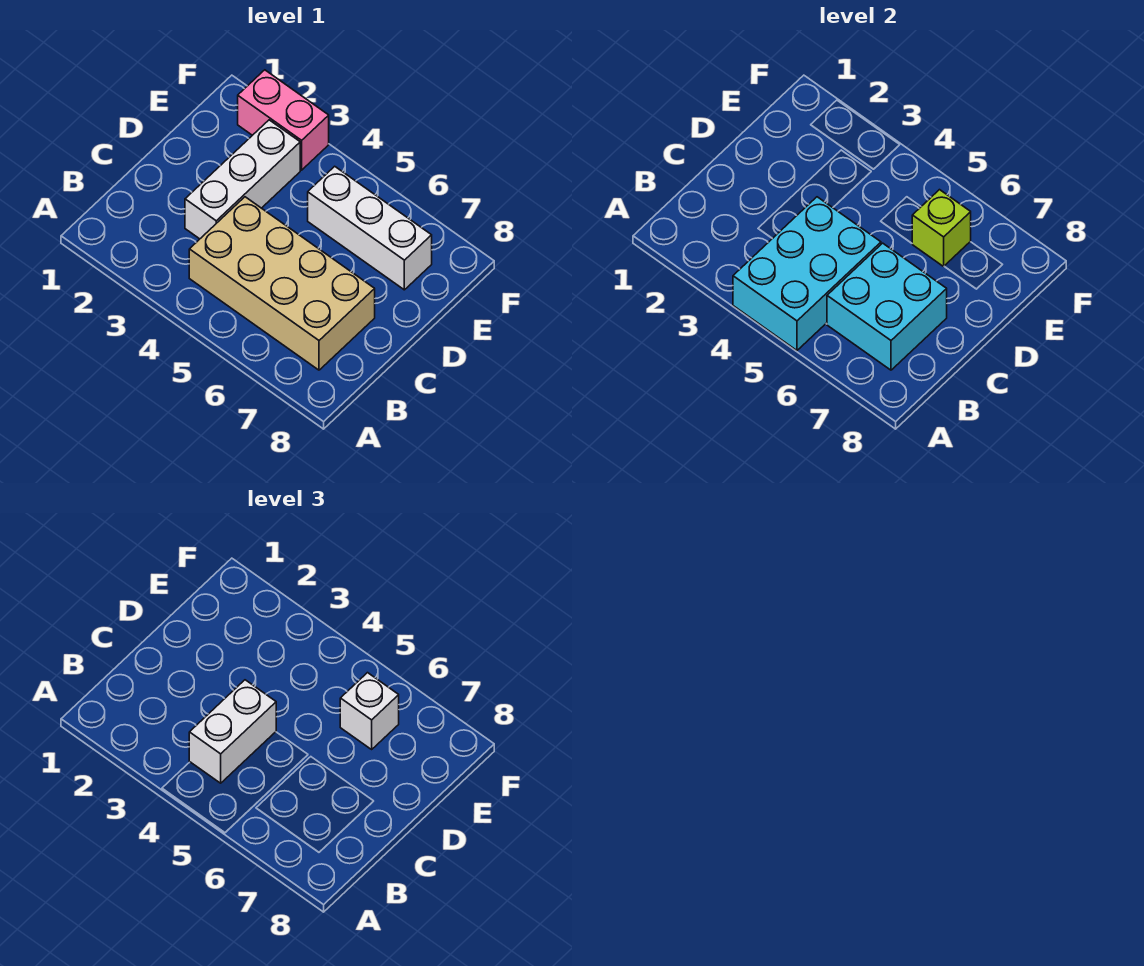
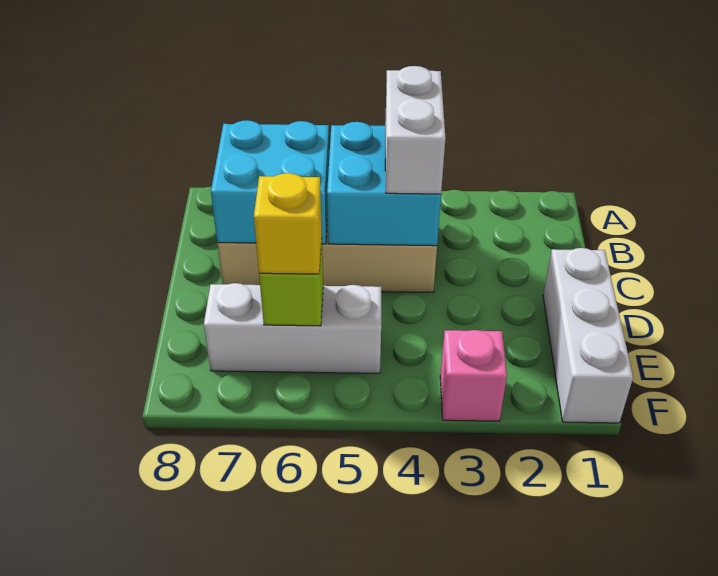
cyan brick A4:C5 level 2 -> cyan brick B4:C5 level 2
white brick C3:E3 level 1 -> white brick D1:F1 level 1
white brick E6 level 3 -> yellow brick E6 level 3
pink brick F2:F3 level 1 -> pink brick F3 level 1

